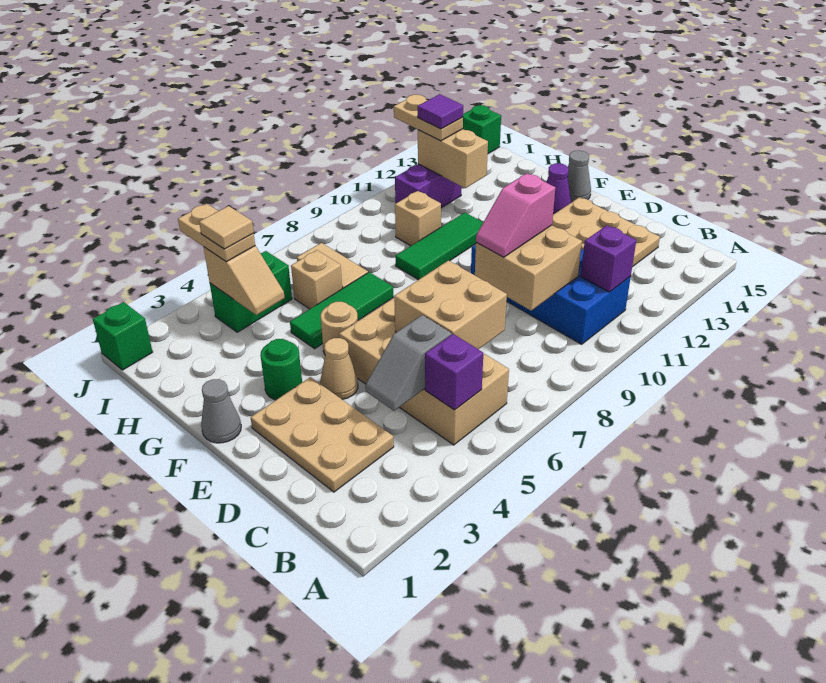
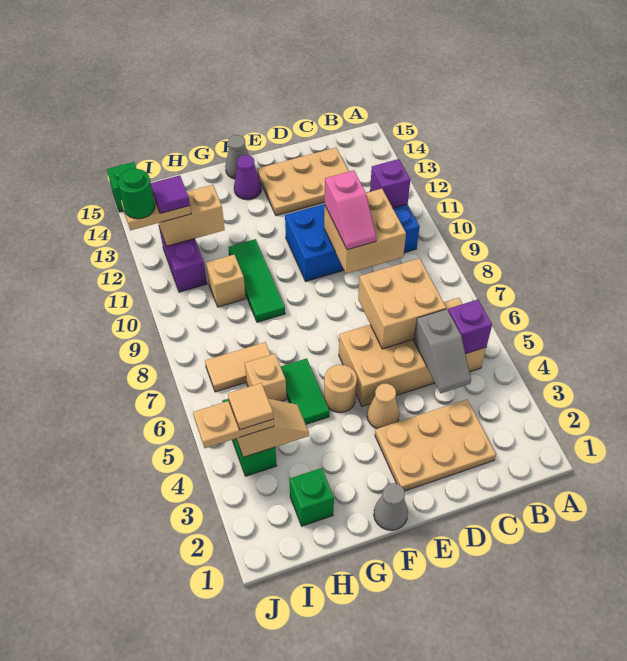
green round brick F3 level 1 -> green round brick J12 level 4
green tile G5:G7 level 1 -> green tile G5:G6 level 1
green brick J1 level 1 -> green brick H2 level 1

